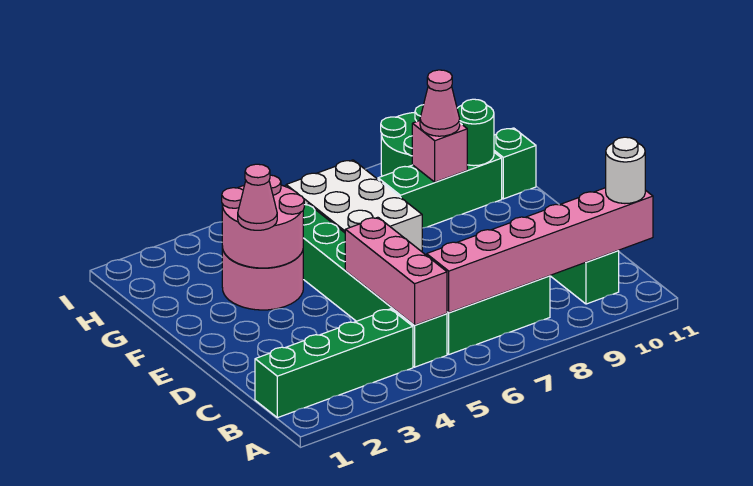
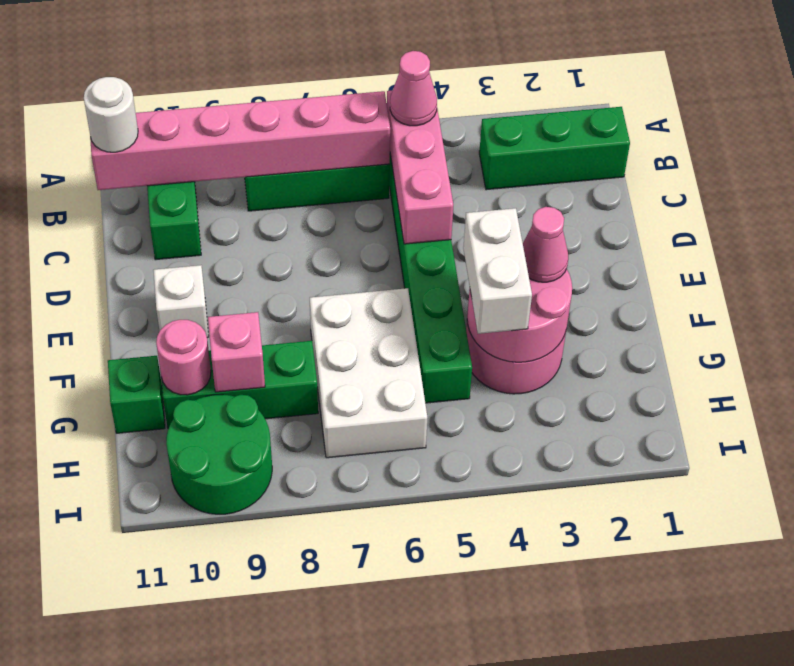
green brick B1:B4 level 1 -> green brick B1:B3 level 1
none -> white brick E10 level 1
none -> white brick F4:G4 level 3
pink cone G9 level 3 -> pink cone B5 level 3
green round brick G10 level 2 -> pink round brick G10 level 2

